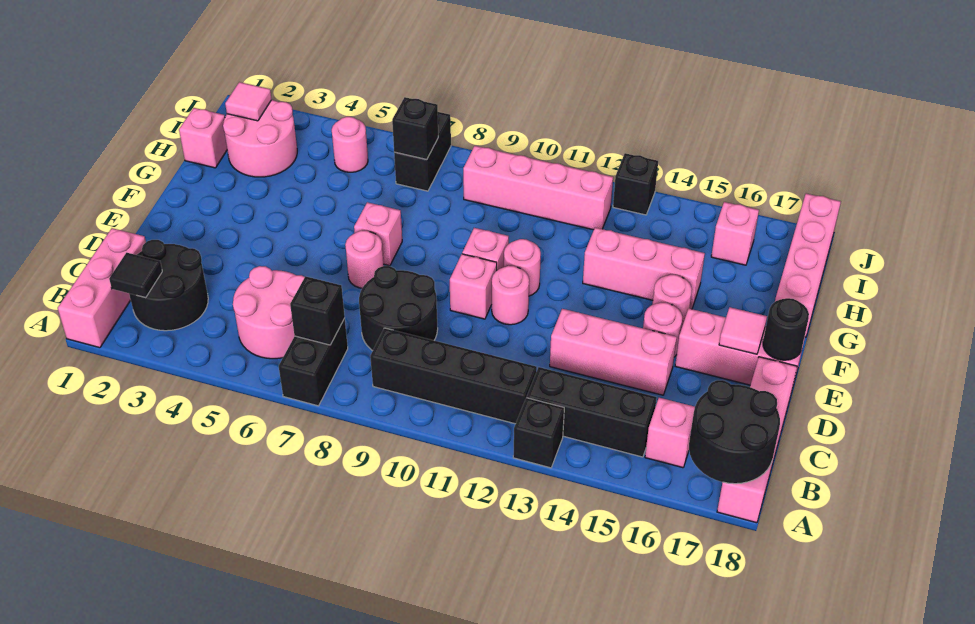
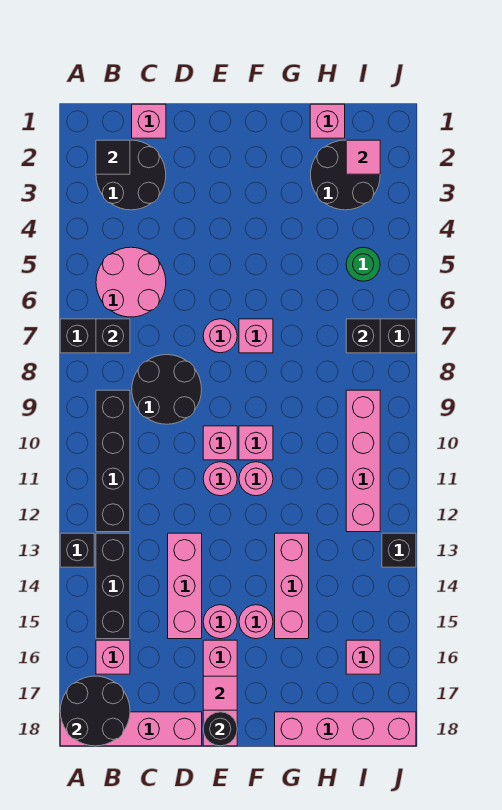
pink brick A1:C1 level 1 -> pink brick C1 level 1
pink round brick H2:I3 level 1 -> black round brick H2:I3 level 1
pink round brick I5 level 1 -> green round brick I5 level 1

